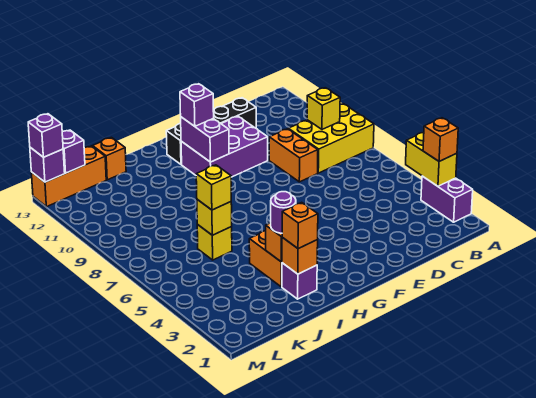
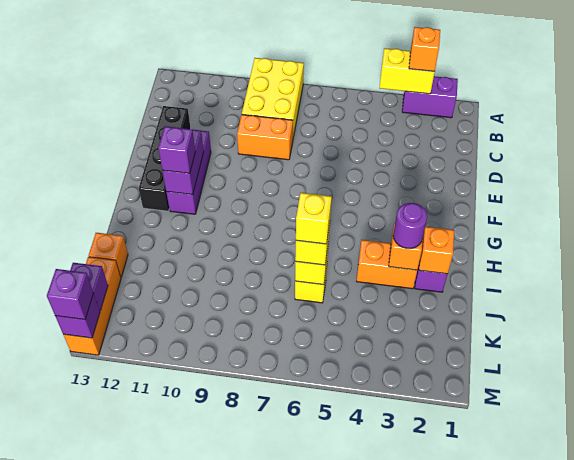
yellow brick B9 level 2 -> yellow brick J6 level 4
purple brick E10:G11 level 1 -> purple brick E11:G11 level 1
purple brick G10:G11 level 2 -> purple brick F11:G11 level 2
orange brick I2 level 3 -> none

